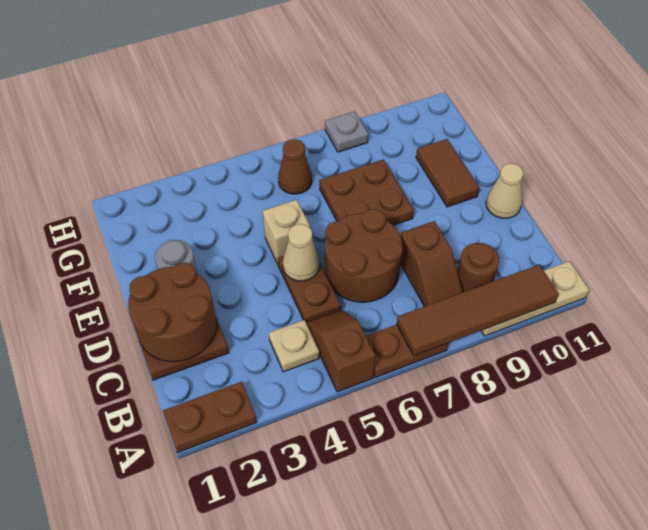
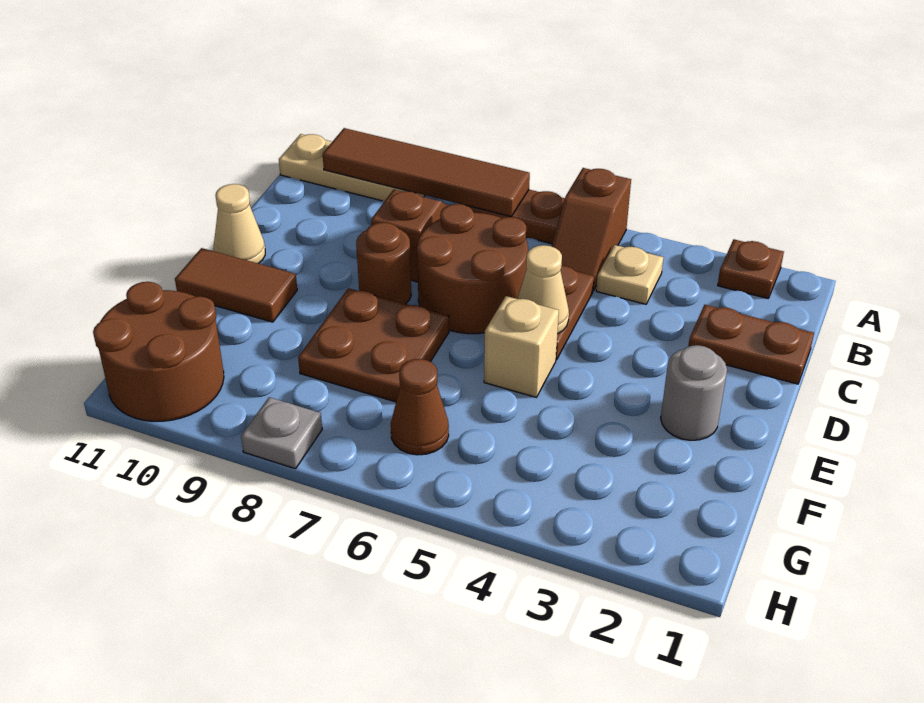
brown plate A1:A2 level 1 -> brown plate A2 level 1
brown round brick B9 level 1 -> brown round brick D8 level 1
brown round brick C1:D2 level 2 -> brown round brick G10:H11 level 1
brown tile E10:F10 level 1 -> brown tile E10:E11 level 1

